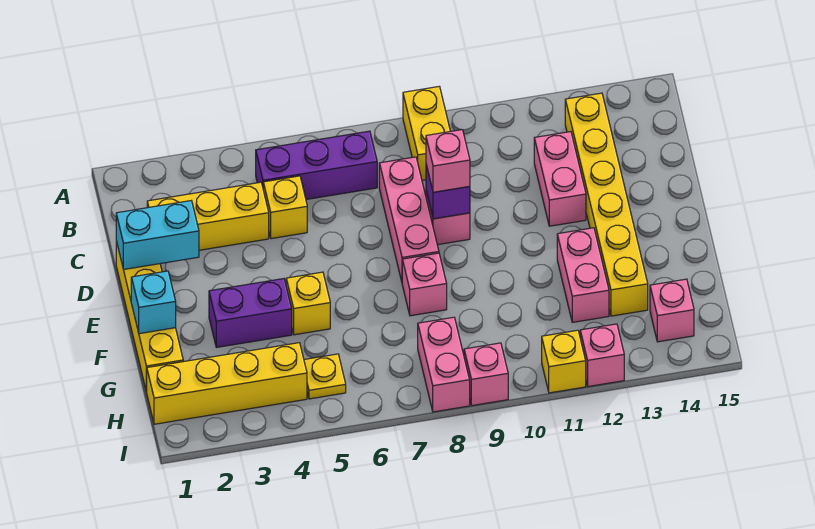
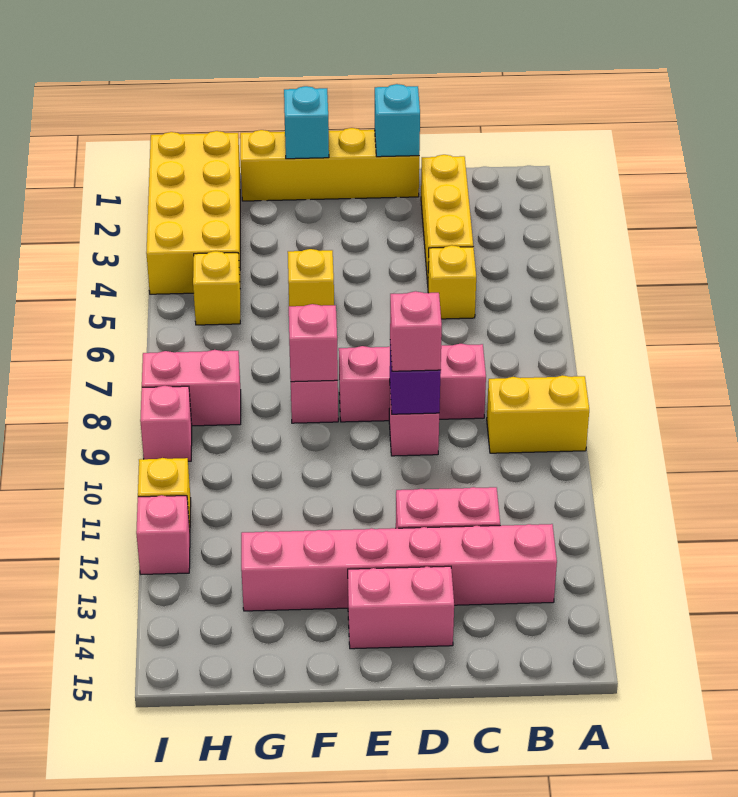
purple brick B5:B7 level 1 -> none
yellow brick B13:G13 level 1 -> pink brick B13:G13 level 1
cyan brick D1:D2 level 2 -> cyan brick D1 level 2
purple brick F3:F4 level 1 -> none
pink brick F12:G12 level 1 -> pink brick D14:E14 level 1
yellow brick H1:H4 level 1 -> yellow brick H1:I4 level 1
yellow plate H5 level 1 -> yellow brick H5 level 1
pink brick H14 level 1 -> pink brick F8 level 2

